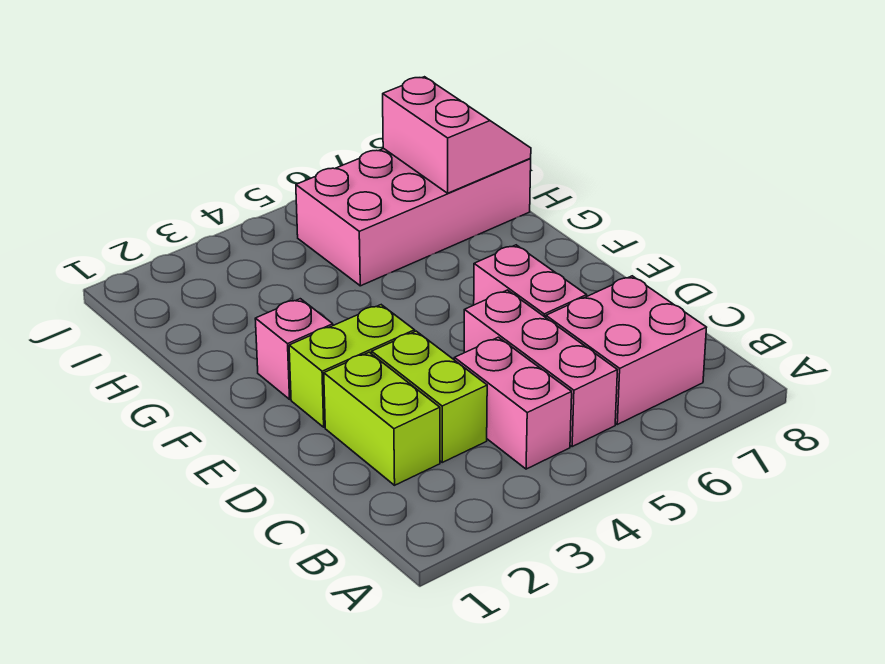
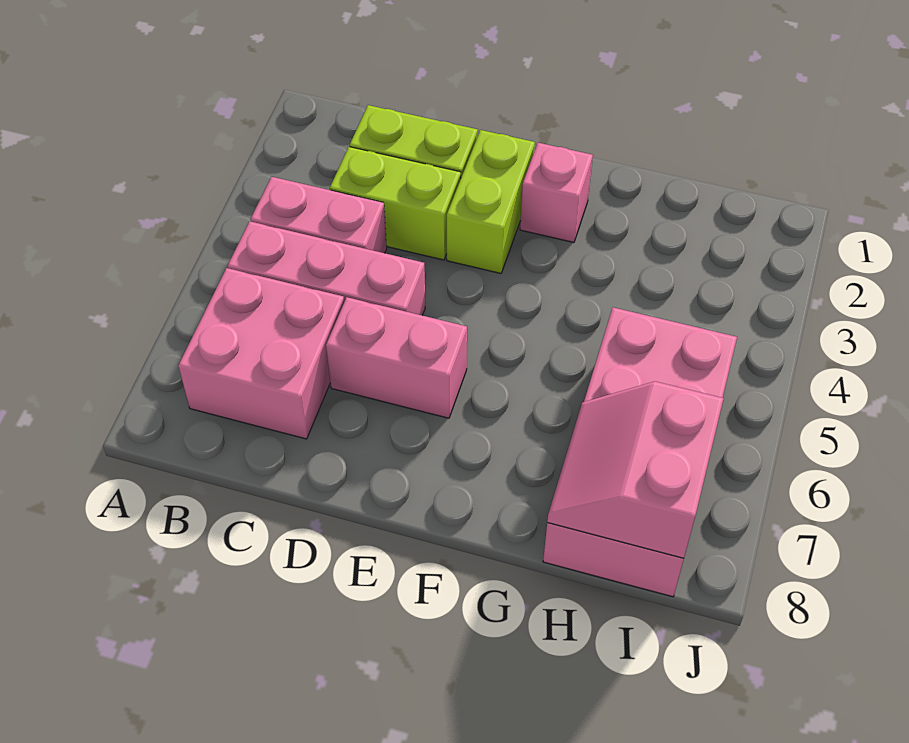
pink slope H7:I8 level 2 top 7 -> pink slope H7:I8 level 2 top I

